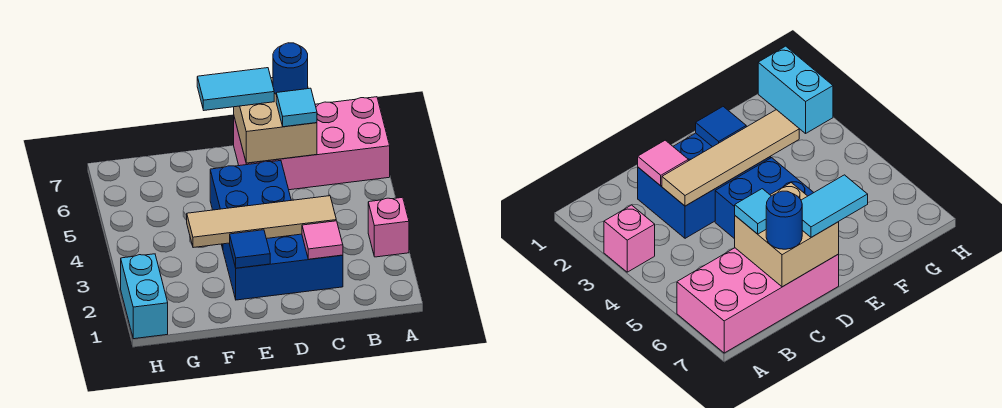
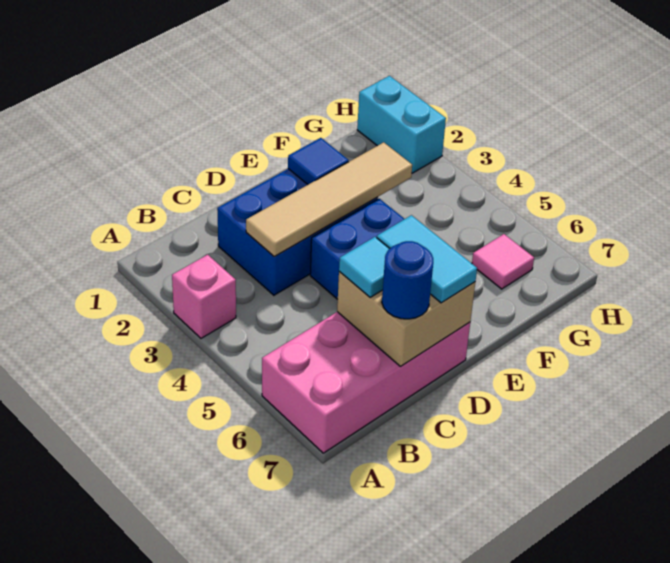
pink tile C2 level 2 -> pink tile G6 level 1
cyan tile D7:E7 level 3 -> cyan tile D6:D7 level 3

